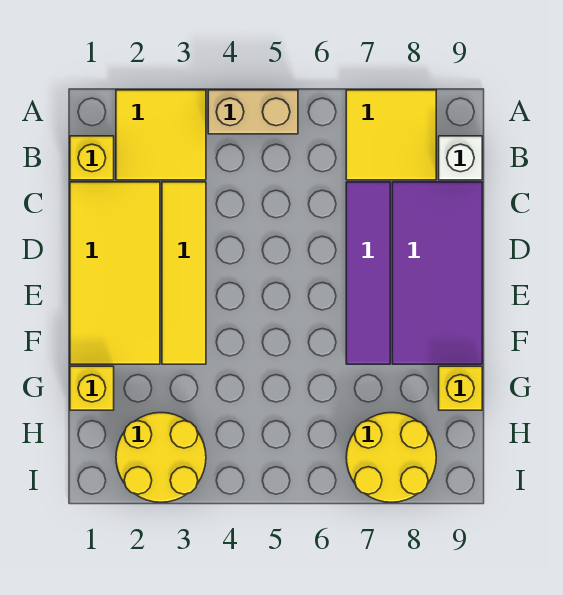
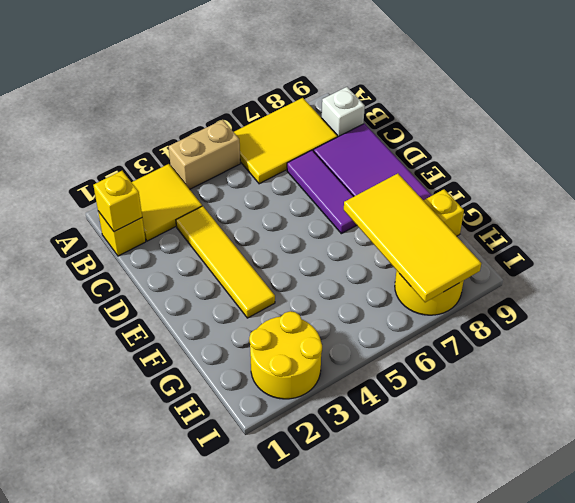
yellow tile A7:B8 level 1 -> yellow tile A6:B8 level 1
yellow tile C1:F2 level 1 -> yellow tile F7:I8 level 2
purple tile C7:F7 level 1 -> purple tile C7:E7 level 1
yellow brick G1 level 1 -> yellow brick B1 level 2

